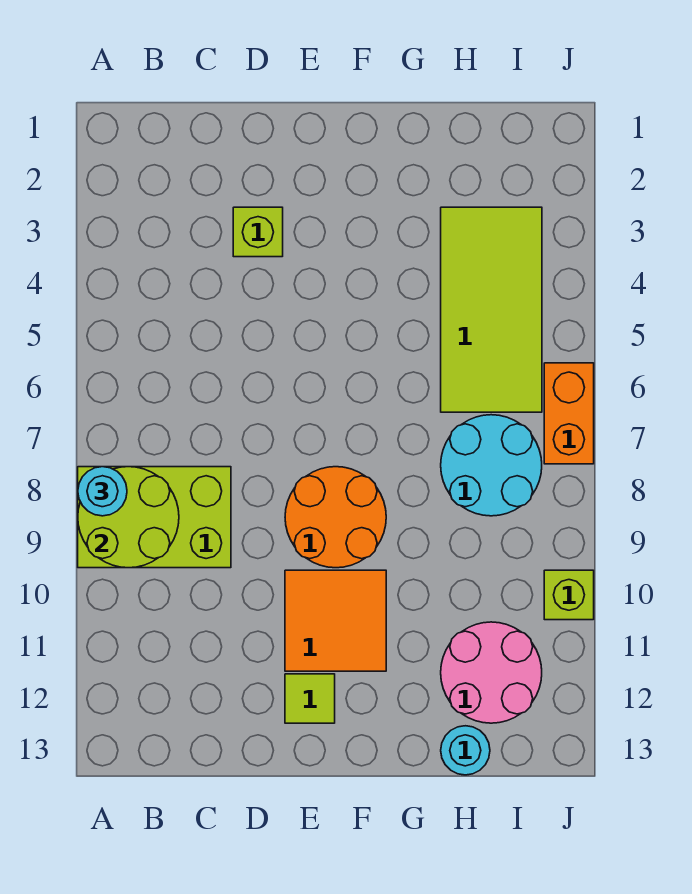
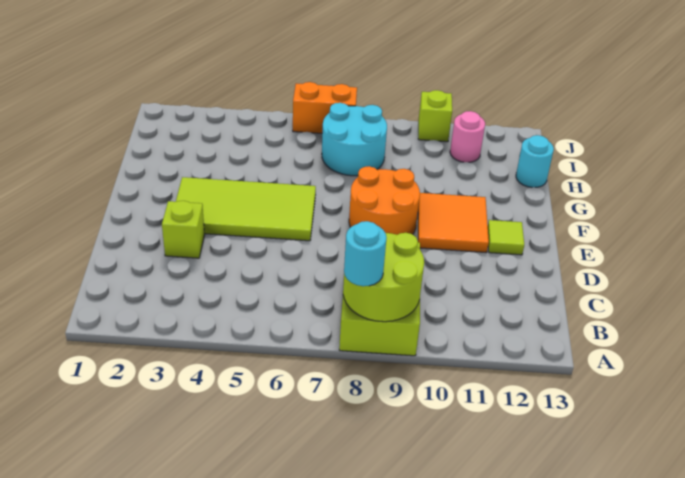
lime tile H3:I6 level 1 -> lime tile E3:F6 level 1
pink round brick H11:I12 level 1 -> pink round brick I11 level 1

